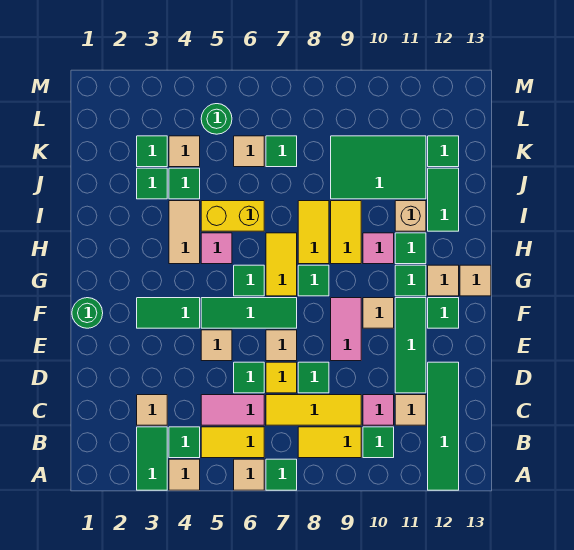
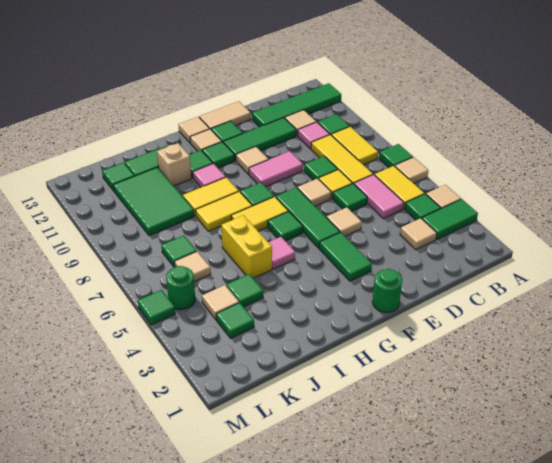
tan tile H4:I4 level 1 -> tan tile E13:F13 level 1
green tile J3 level 1 -> green tile M5 level 1

